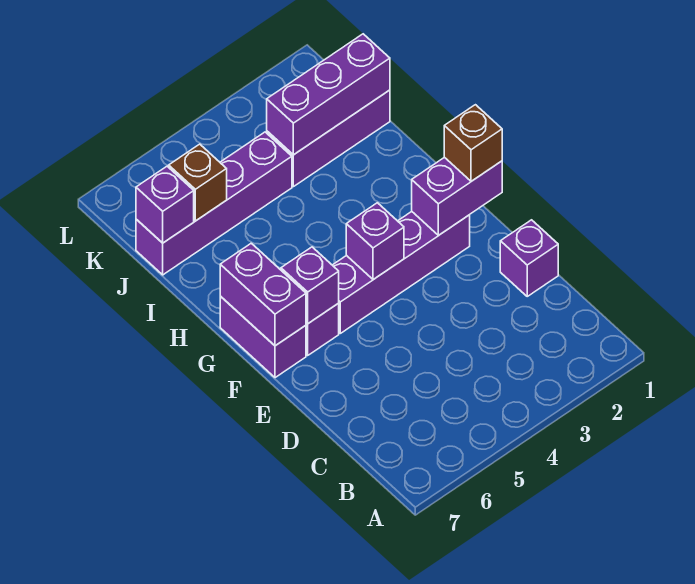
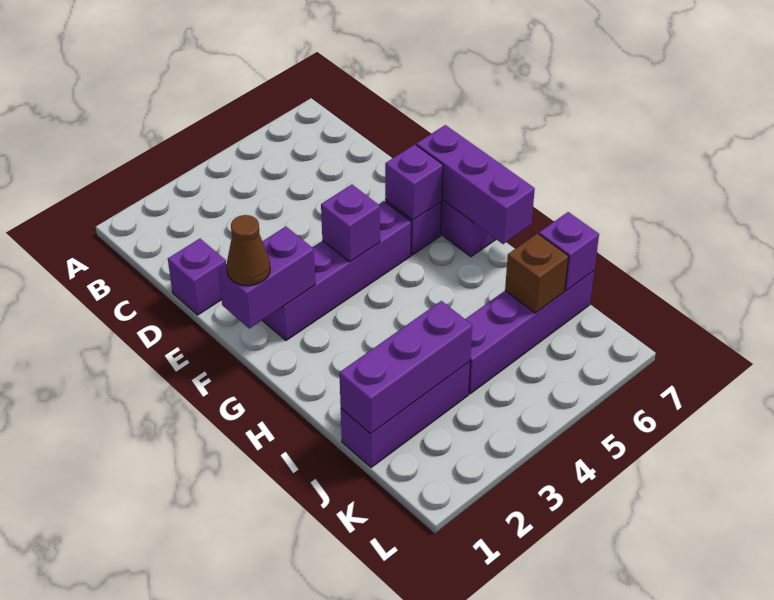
brown brick F1 level 3 -> brown cone F1 level 3
purple brick F7:G7 level 2 -> purple brick F7:H7 level 2

